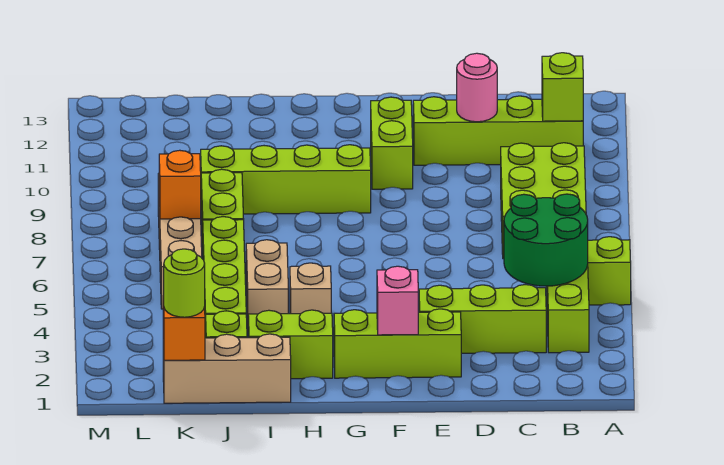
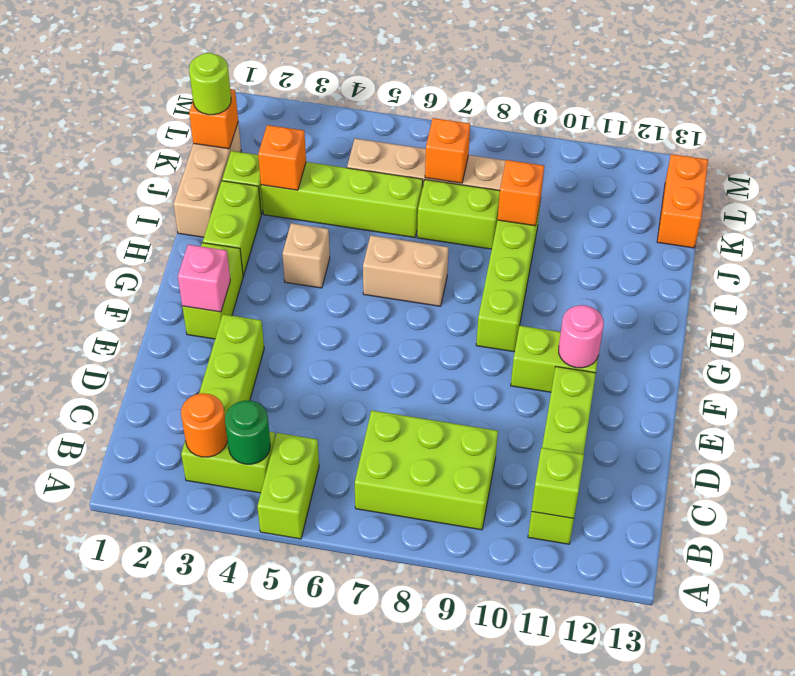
none -> orange round brick B3 level 2
green round brick B4:C5 level 2 -> green round brick B4 level 2
pink round brick D11 level 2 -> pink round brick F11 level 2
lime brick E2:G2 level 1 -> lime brick F2:G2 level 1
tan brick I4:I5 level 1 -> tan brick H6:H7 level 1
none -> orange brick J3 level 2
none -> orange brick J9 level 2
none -> orange brick K13:L13 level 1

